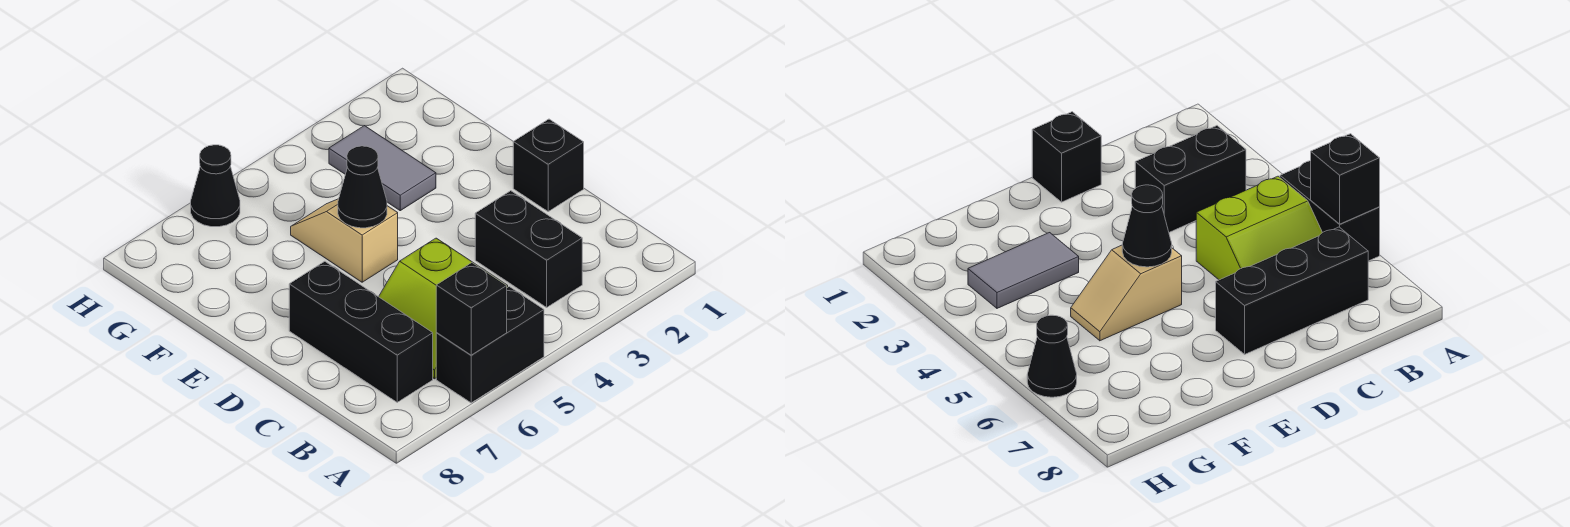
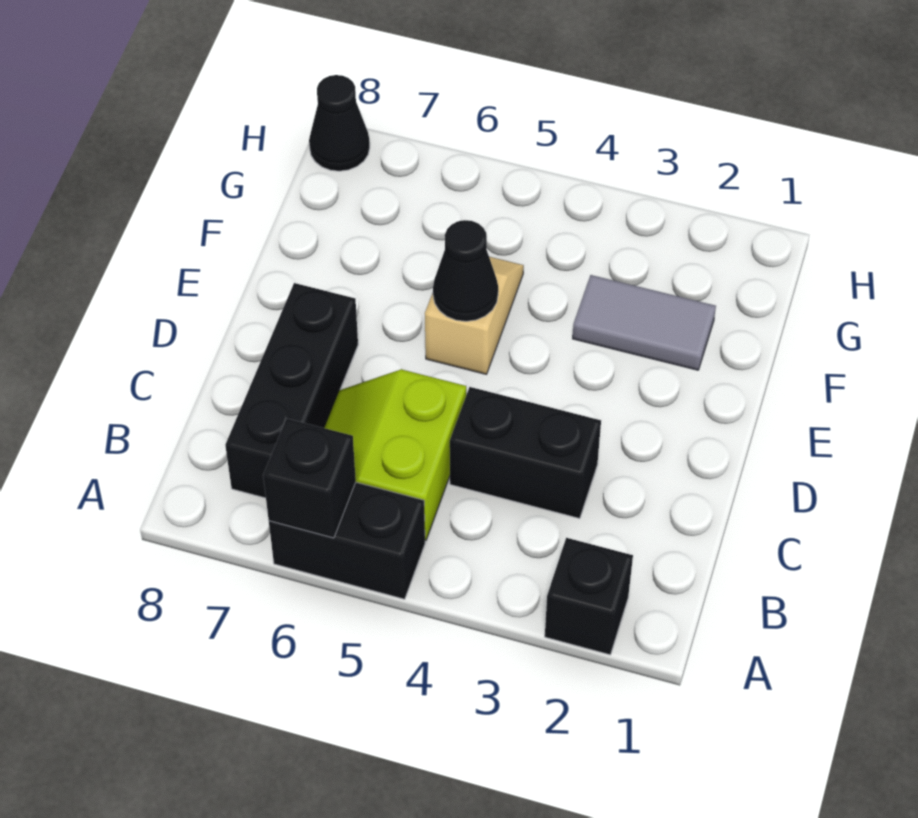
black brick B3:C3 level 1 -> black brick C3:C4 level 1
black brick D1 level 1 -> black brick A2 level 1
grey tile F3:G3 level 1 -> grey tile F2:F3 level 1
black cone H6 level 1 -> black cone H8 level 1

